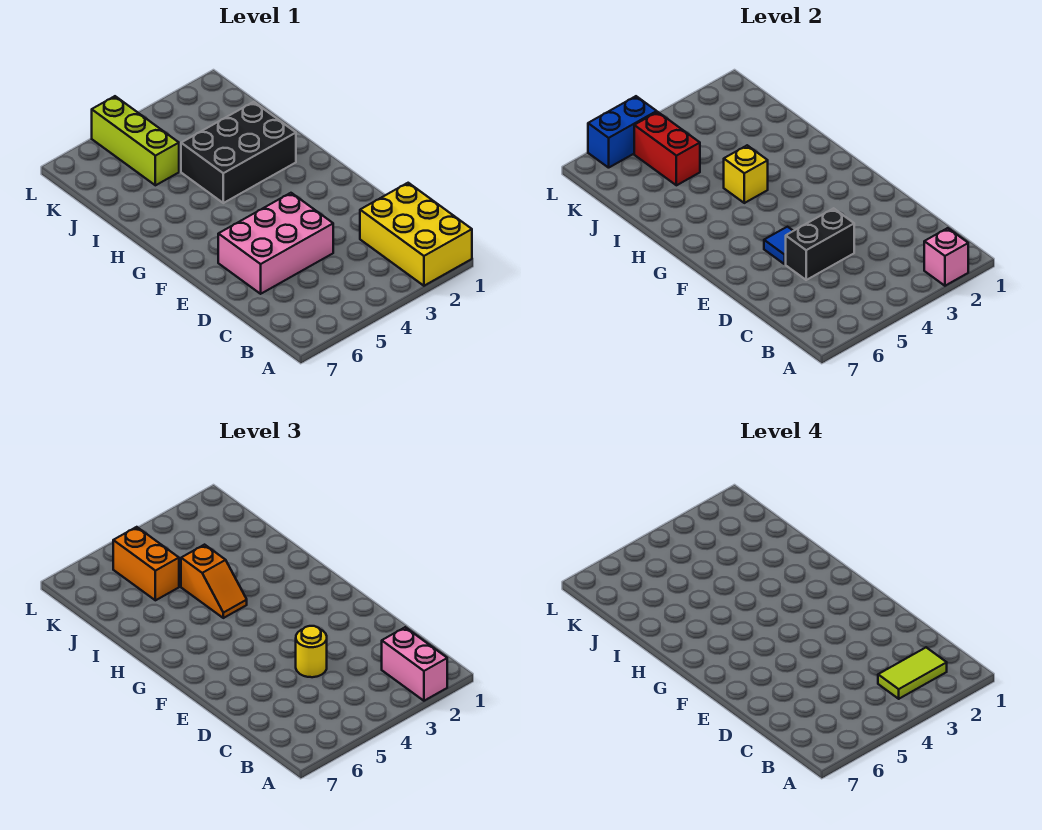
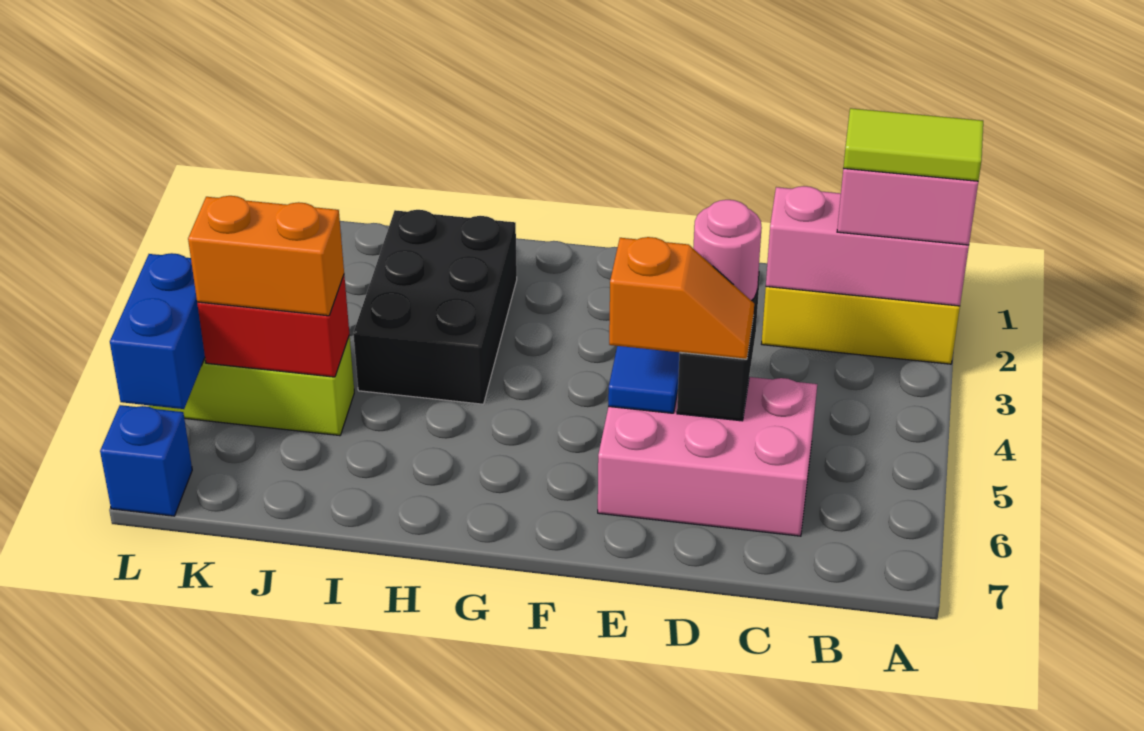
pink brick A2 level 2 -> pink brick A2:C2 level 2
lime tile B2:B3 level 4 -> lime tile A2:B2 level 4
pink brick D4:E6 level 1 -> pink brick C5:E6 level 1
yellow round brick D4 level 3 -> pink round brick D4 level 3
yellow brick H4 level 2 -> none
orange slope H4:I4 level 3 top I -> orange slope D5:E5 level 3 top E
none -> blue brick L7 level 1

